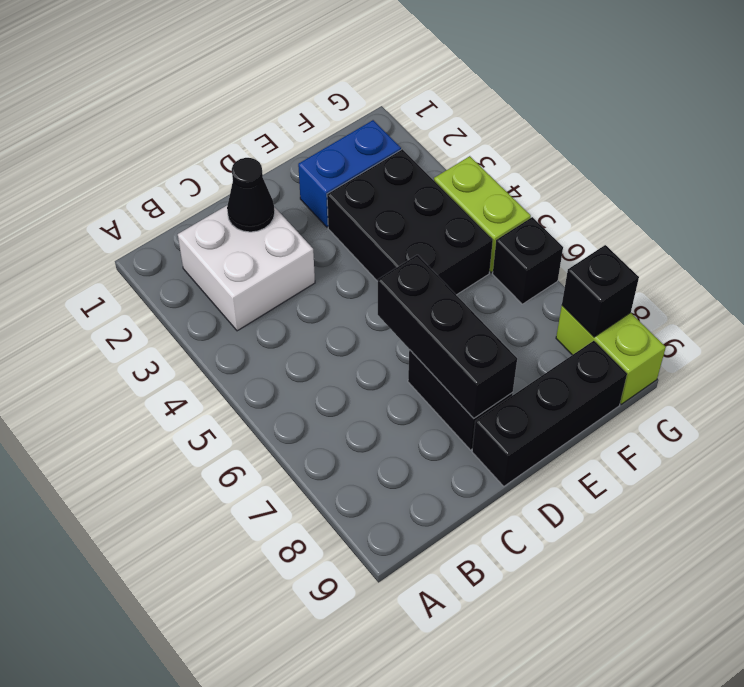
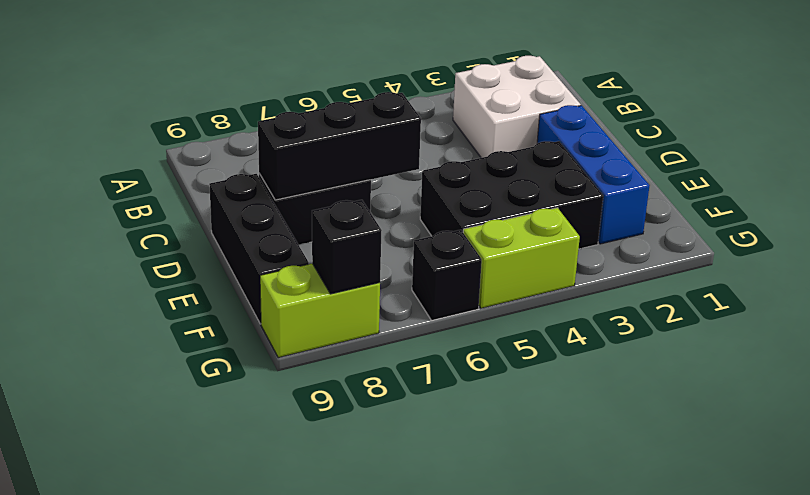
black cone C2 level 2 -> none
blue brick E2:F2 level 1 -> blue brick D2:F2 level 1

